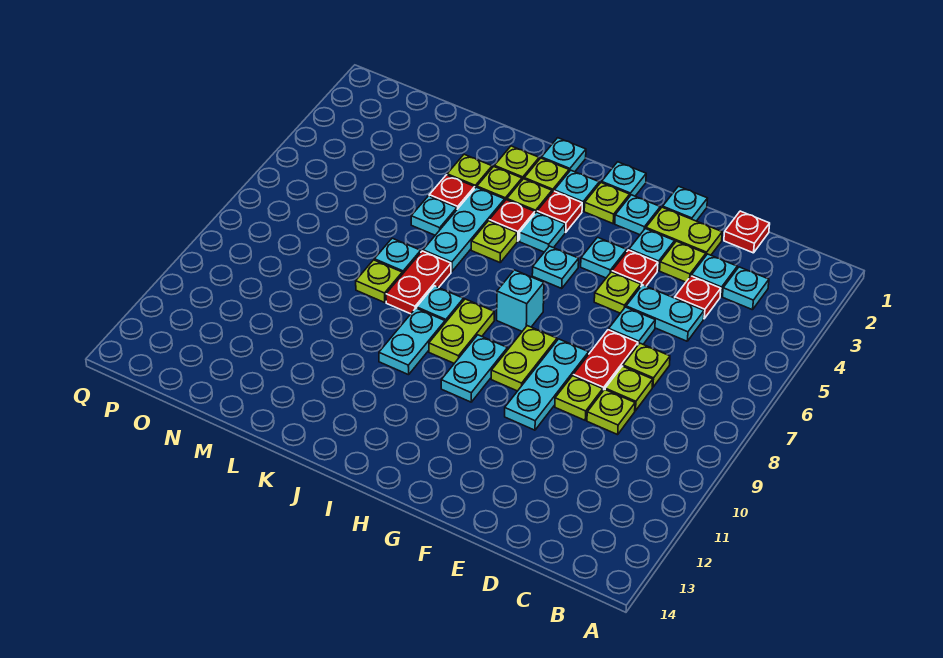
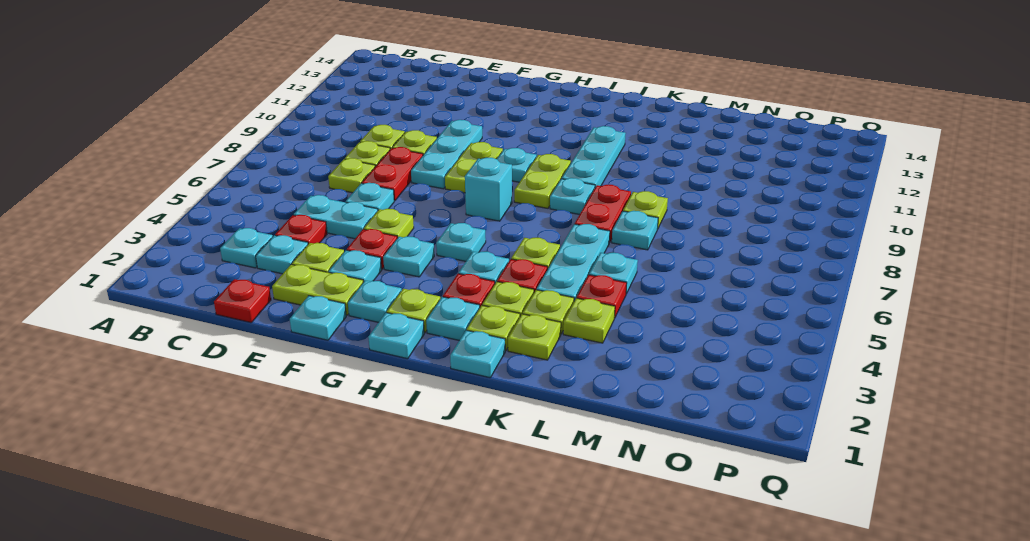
cyan plate H9:H10 level 1 -> cyan plate H9 level 1
cyan plate J9:J10 level 1 -> cyan plate J9:J11 level 1

